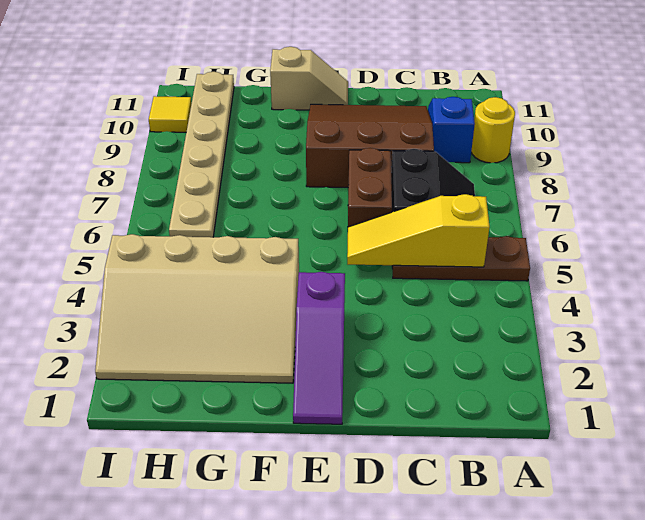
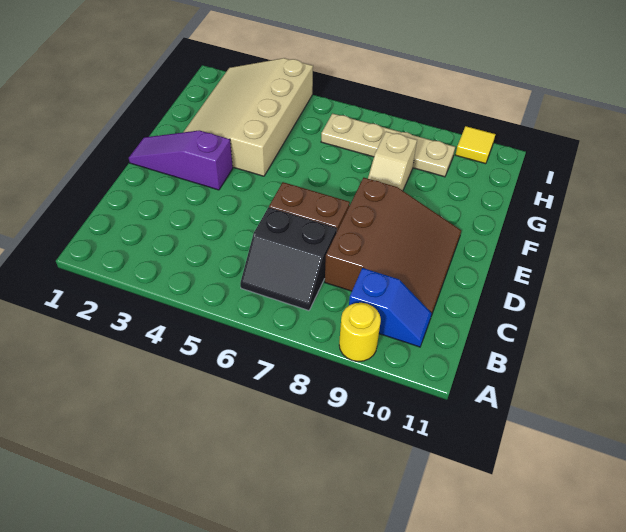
brown plate A5:C5 level 1 -> none
yellow slope B5:D5 level 2 top B -> none
tan slope E11:F11 level 1 top F -> tan slope F8:G8 level 1 top G
tan plate H6:H11 level 1 -> tan plate H6:H9 level 1

